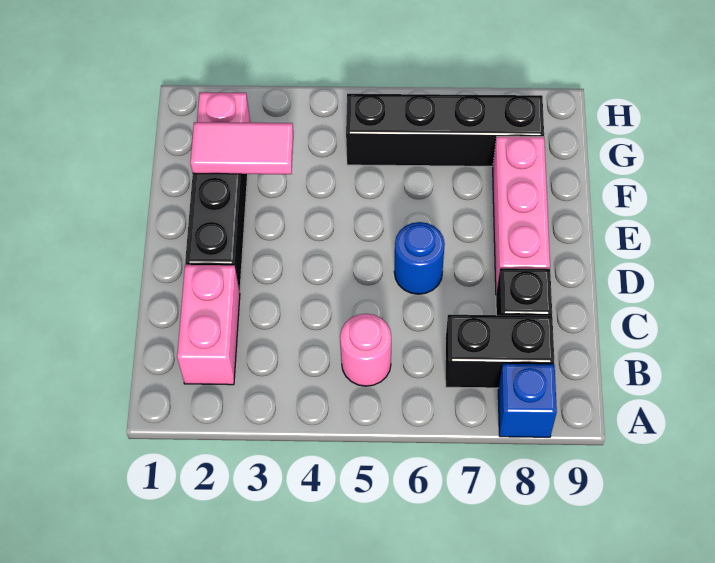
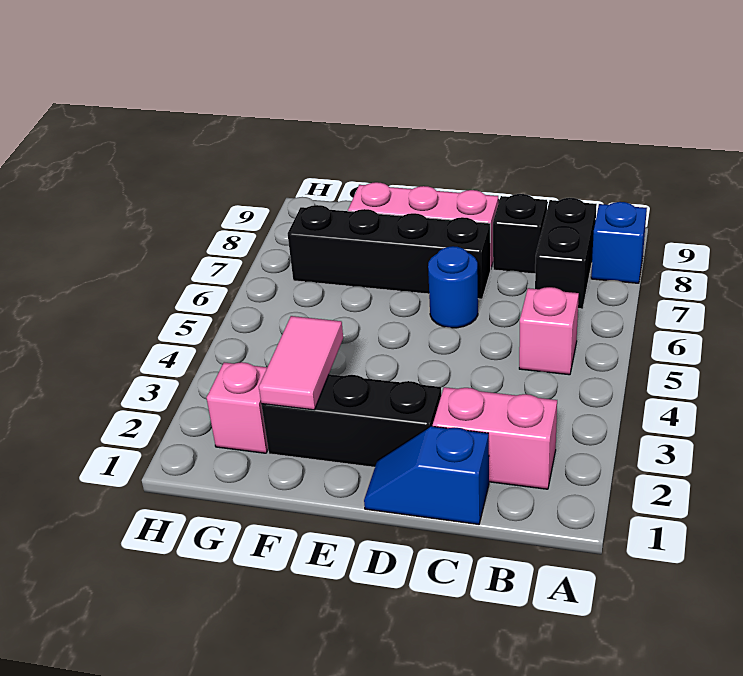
pink round brick B5 level 1 -> pink brick B5 level 1
none -> blue slope C1:D1 level 1 top C
black brick G5:G8 level 1 -> black brick D7:G7 level 1

